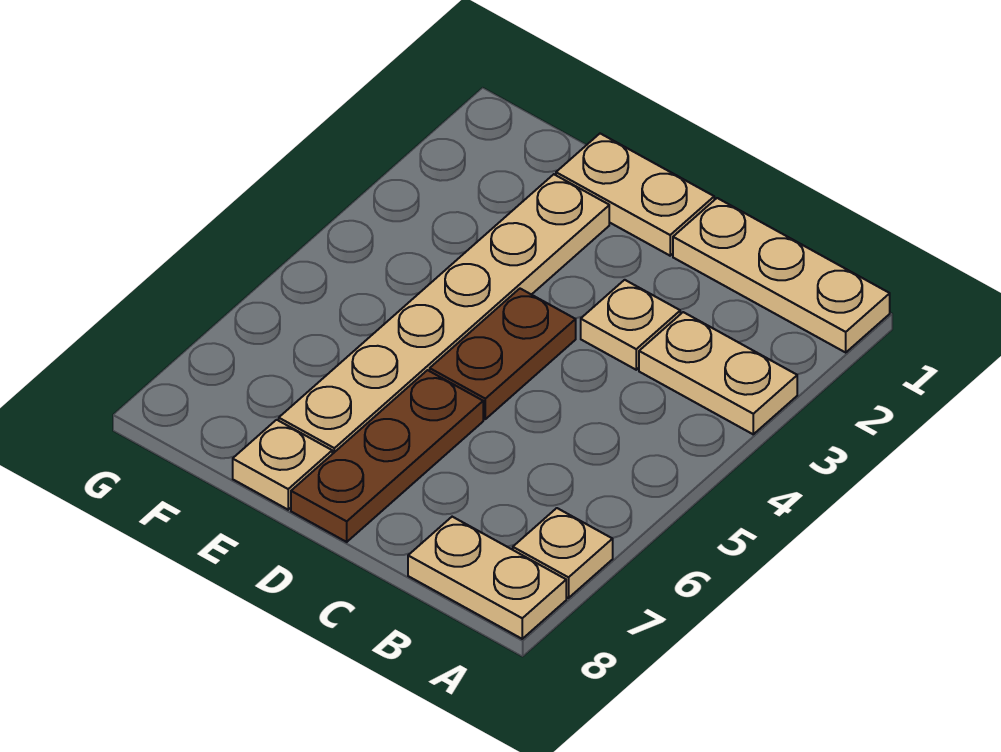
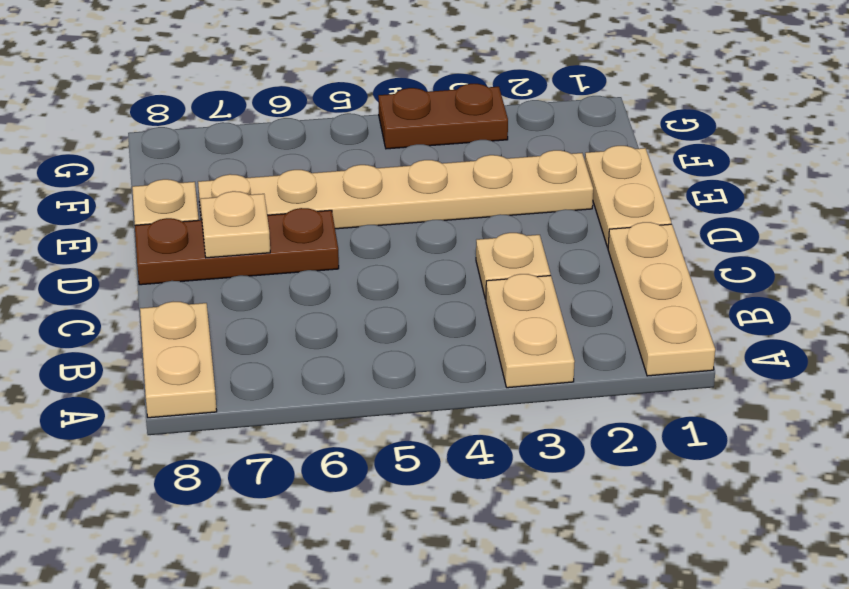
tan plate A7 level 1 -> tan plate D7 level 2
brown plate D4:D5 level 1 -> brown plate G3:G4 level 1

